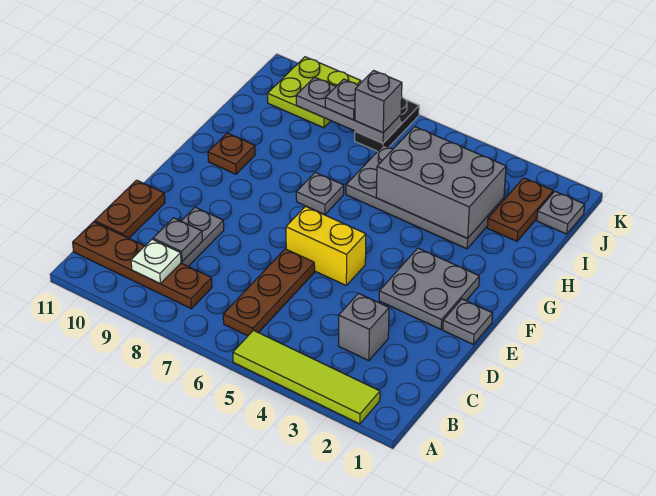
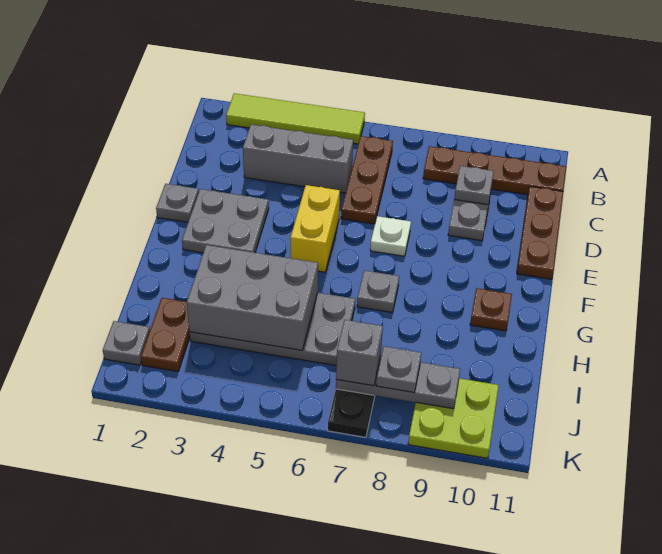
white plate B9 level 2 -> white plate E7 level 1
grey brick C3 level 1 -> grey brick C3:C5 level 1
brown plate C11:D11 level 1 -> brown plate C11:E11 level 1
yellow brick E5:E6 level 1 -> yellow brick E5:F5 level 1

